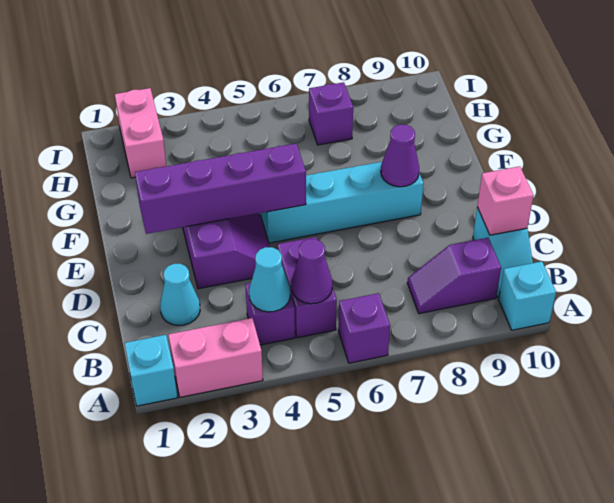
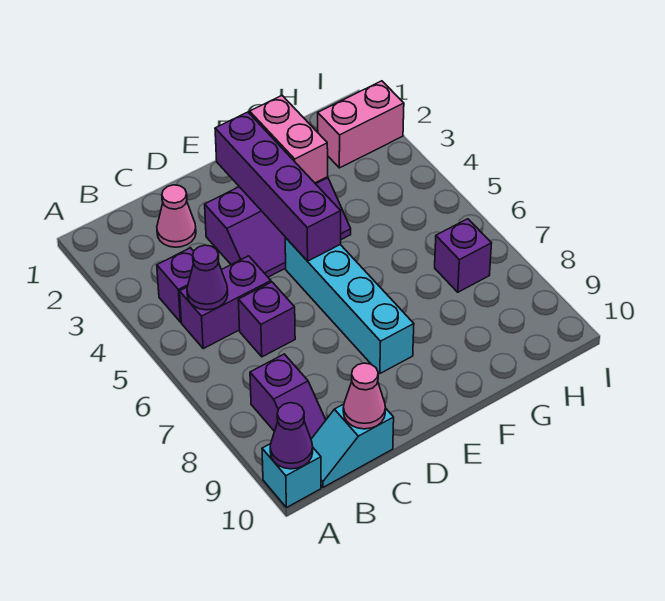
cyan brick A1 level 1 -> none
pink brick A2:A3 level 1 -> pink brick F2:F3 level 2
purple brick A6 level 1 -> purple brick C6 level 1
cyan cone B4 level 2 -> none
purple slope B8:B9 level 1 top 9 -> purple slope B8:B9 level 1 top 8
cyan cone C2 level 1 -> pink cone C2 level 1
pink brick C10 level 2 -> pink cone C10 level 2
purple cone E8 level 2 -> purple cone A10 level 2

